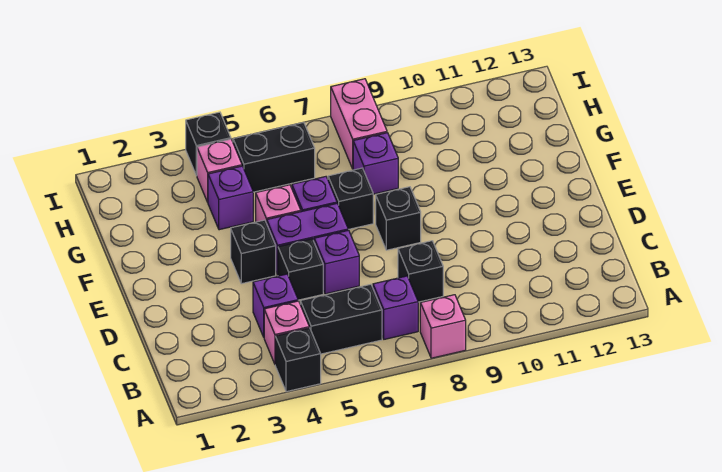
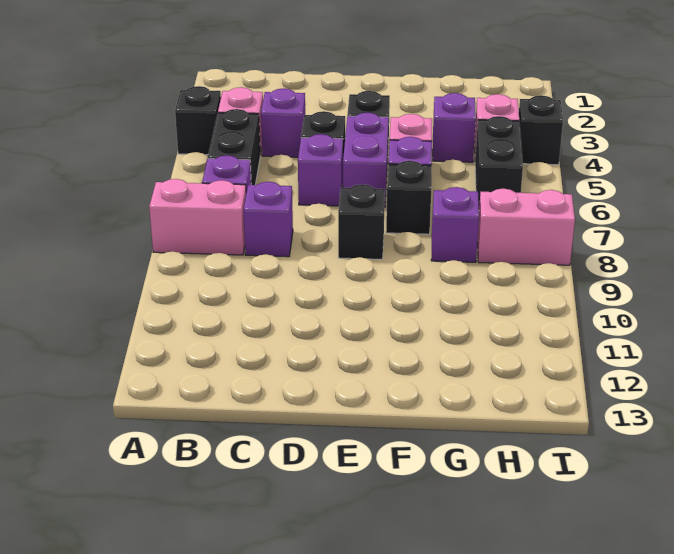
pink brick A8 level 1 -> pink brick A8:B8 level 1
black brick C8 level 1 -> purple brick C8 level 1

